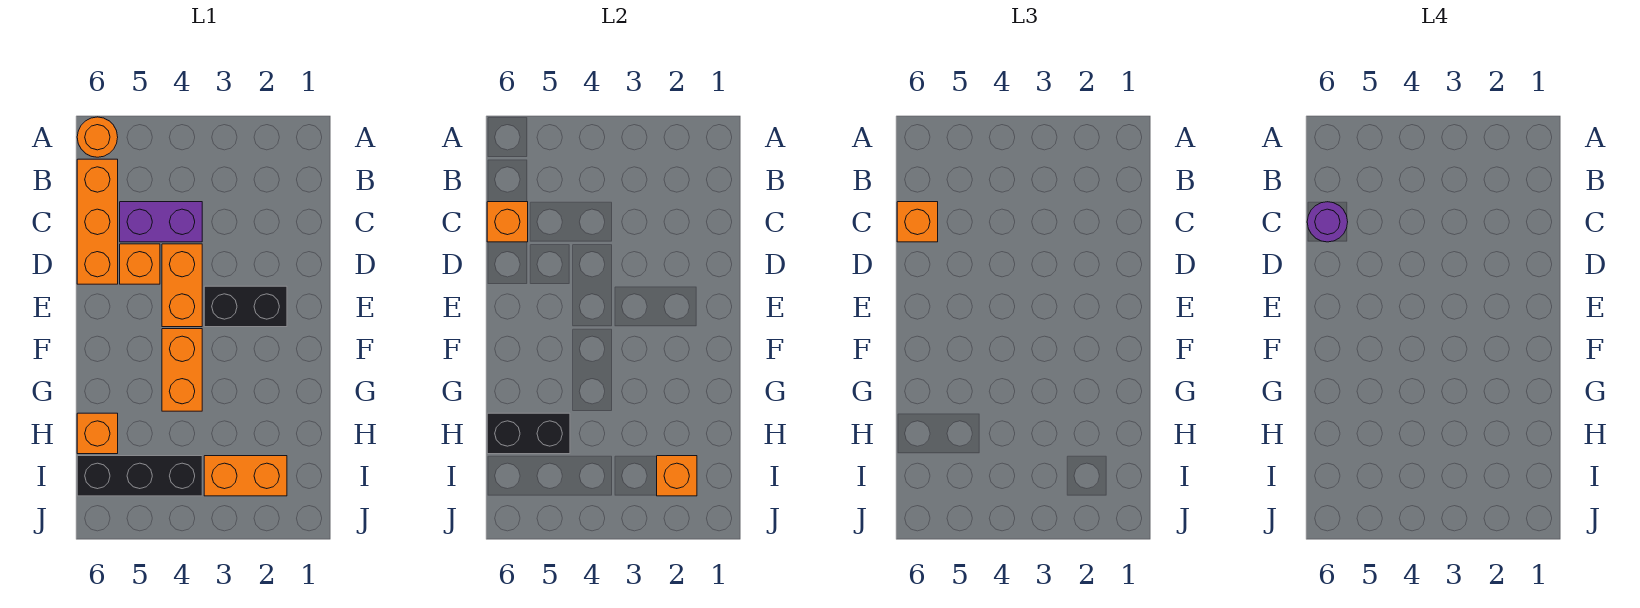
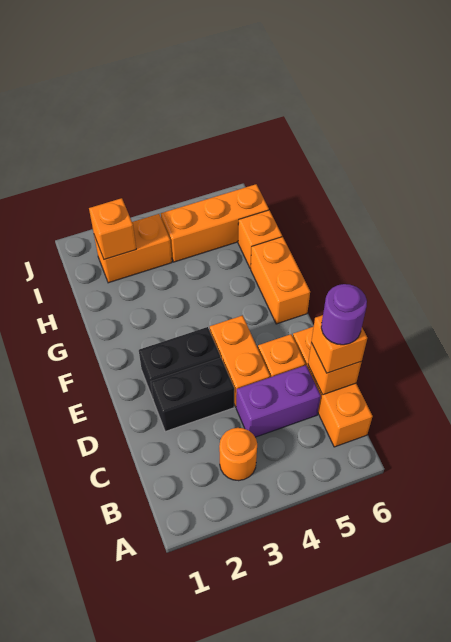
orange round brick A6 level 1 -> orange round brick B3 level 1
orange brick F4:G4 level 1 -> orange brick F6:G6 level 1
black brick H5:H6 level 2 -> black brick D2:D3 level 1
black brick I4:I6 level 1 -> orange brick I4:I6 level 1

